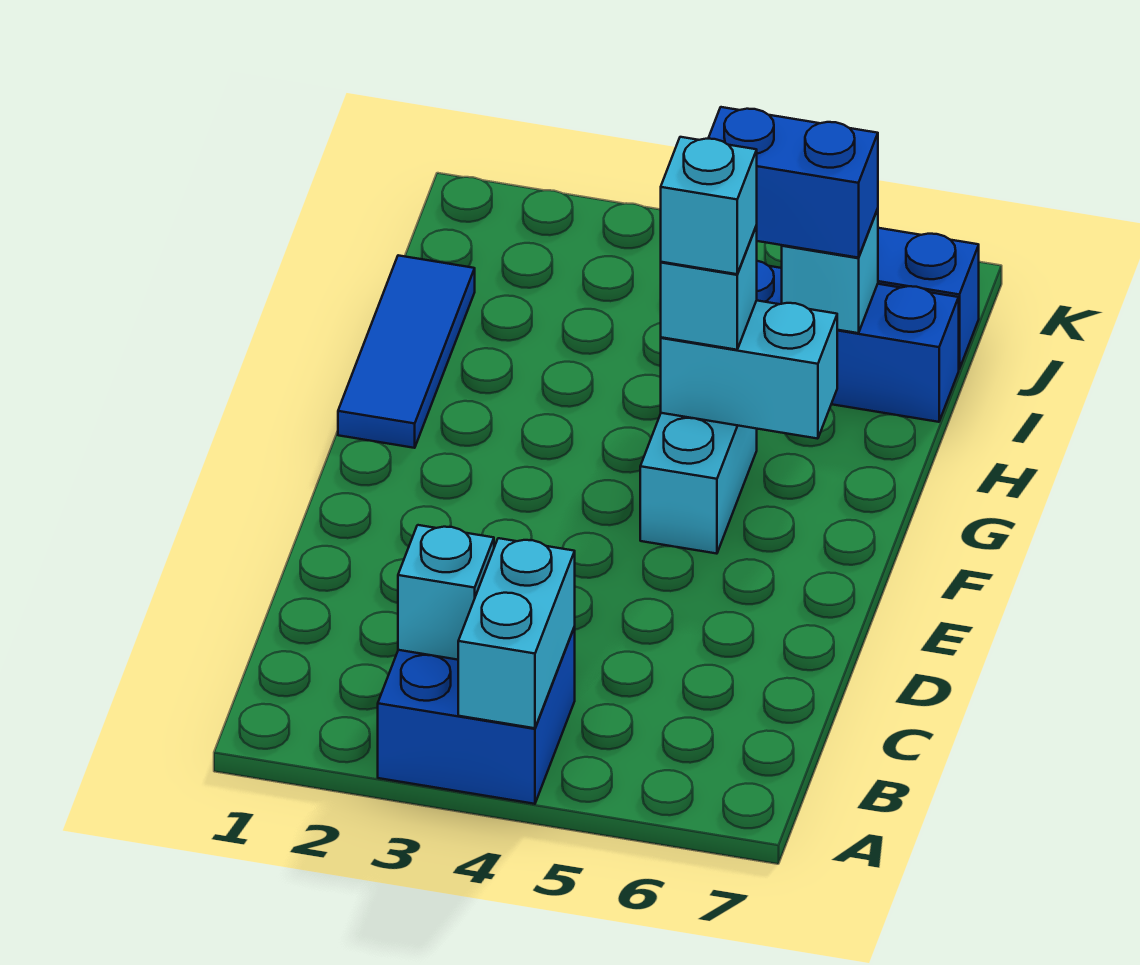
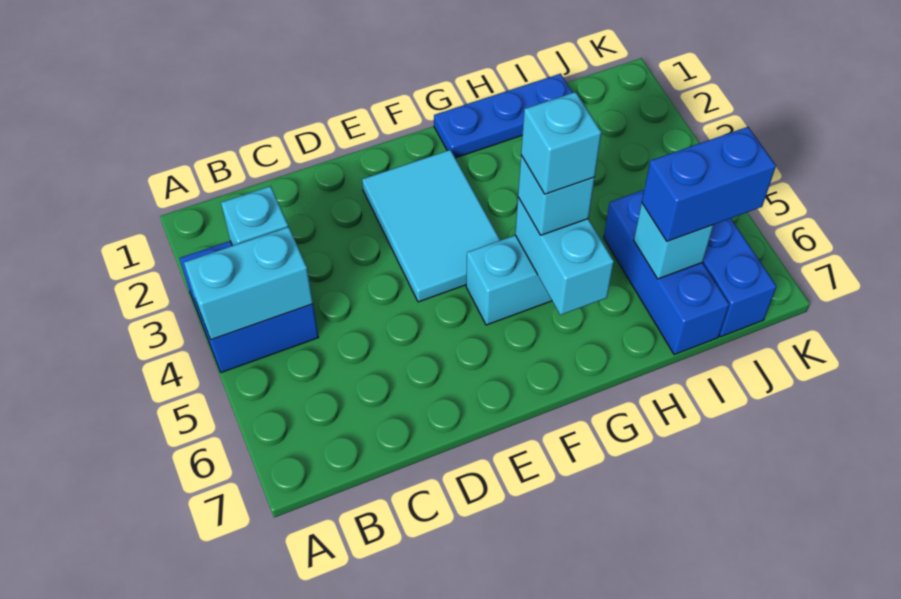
none -> cyan tile E2:F4 level 1
blue tile G1:I1 level 1 -> blue plate G1:I1 level 1
blue brick I5:I6 level 3 -> blue brick I6:J6 level 3

